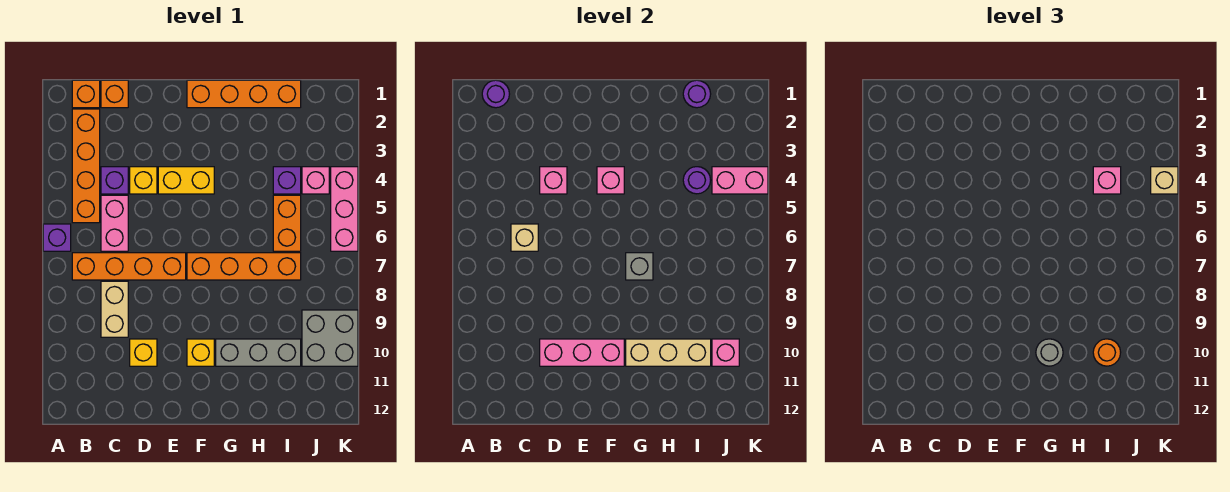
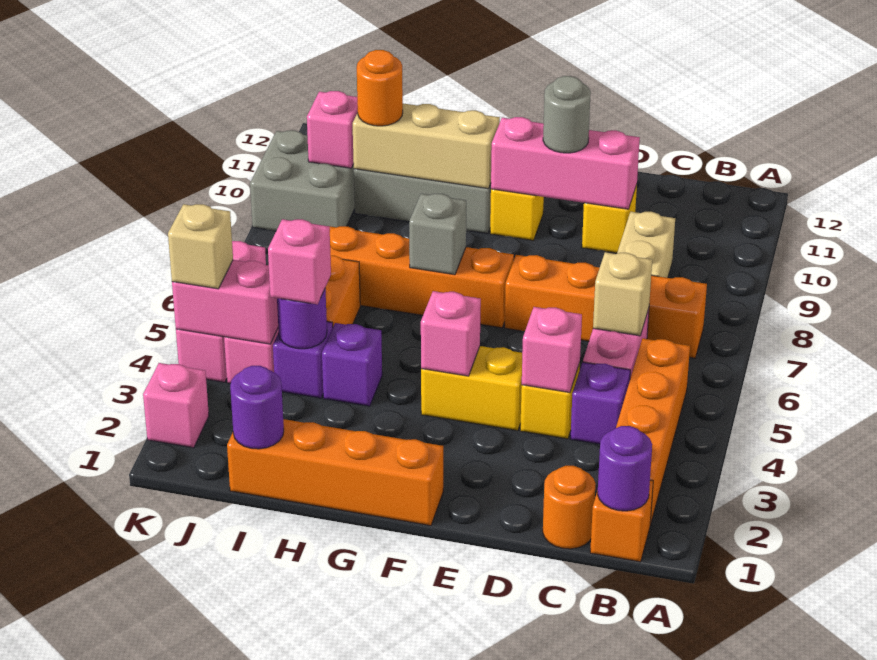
purple brick A6 level 1 -> purple brick H4 level 1
orange brick C1 level 1 -> orange round brick C1 level 1
grey round brick G10 level 3 -> grey round brick E10 level 3
none -> pink brick K2 level 1

